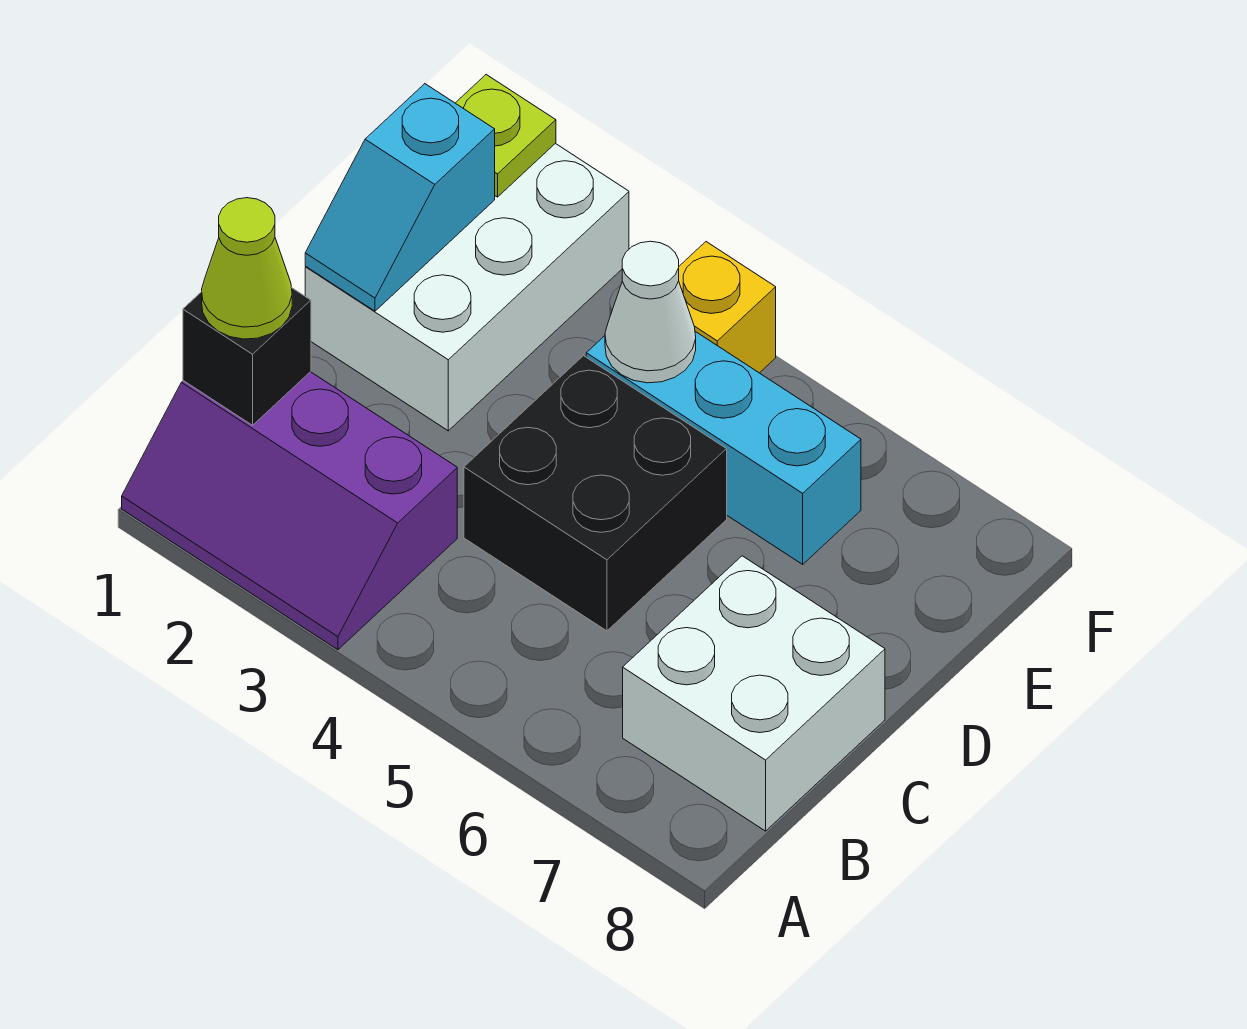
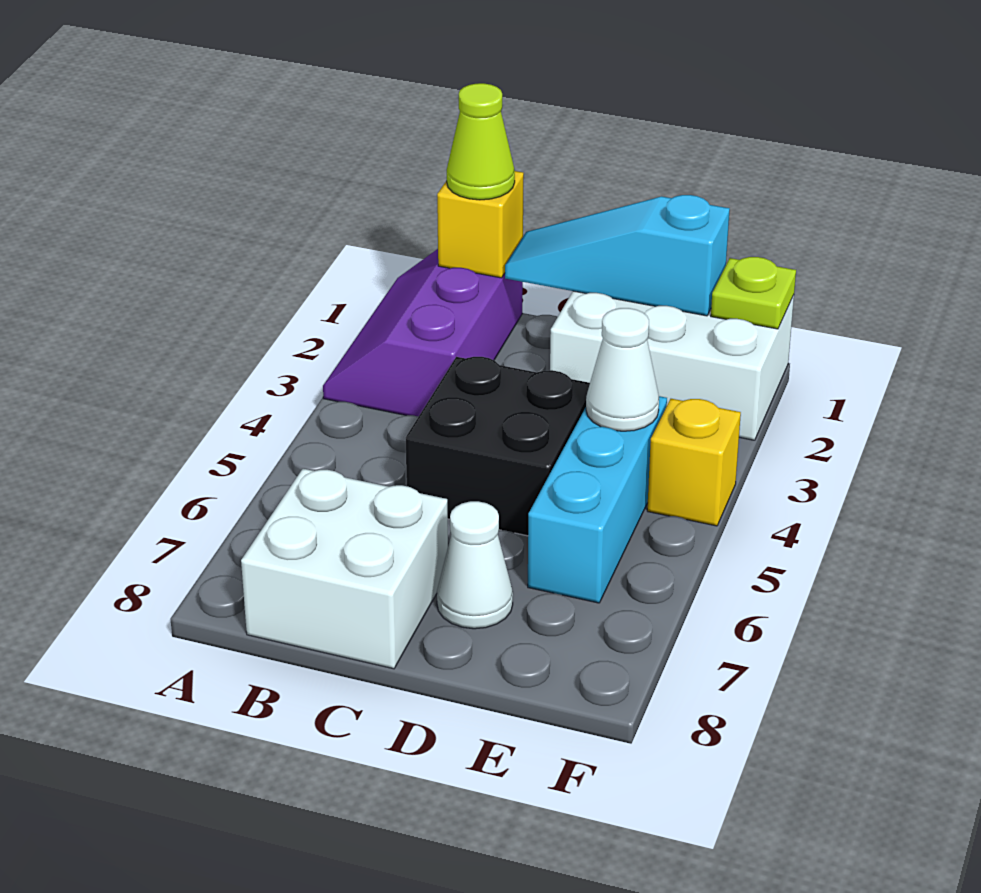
black brick B1 level 2 -> yellow brick B1 level 2
cyan slope D1:E1 level 2 top E -> cyan slope C1:E1 level 2 top E
none -> white cone D7 level 1

